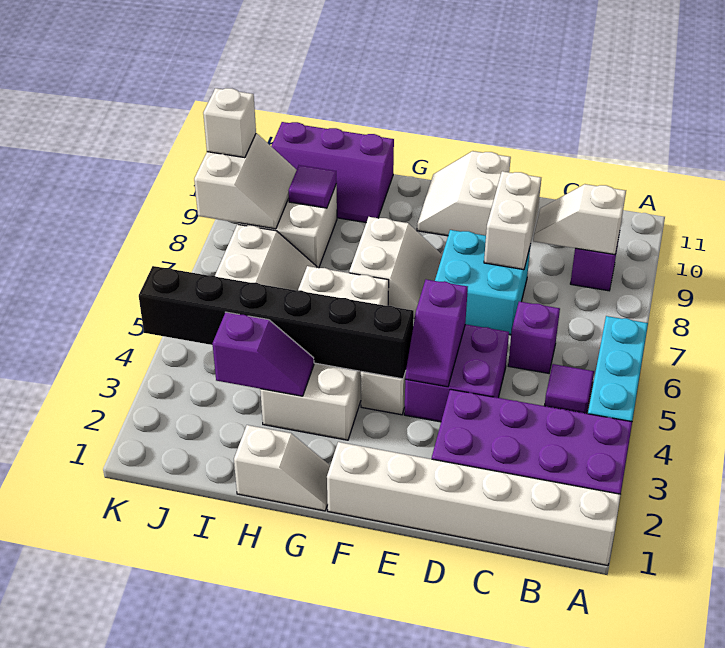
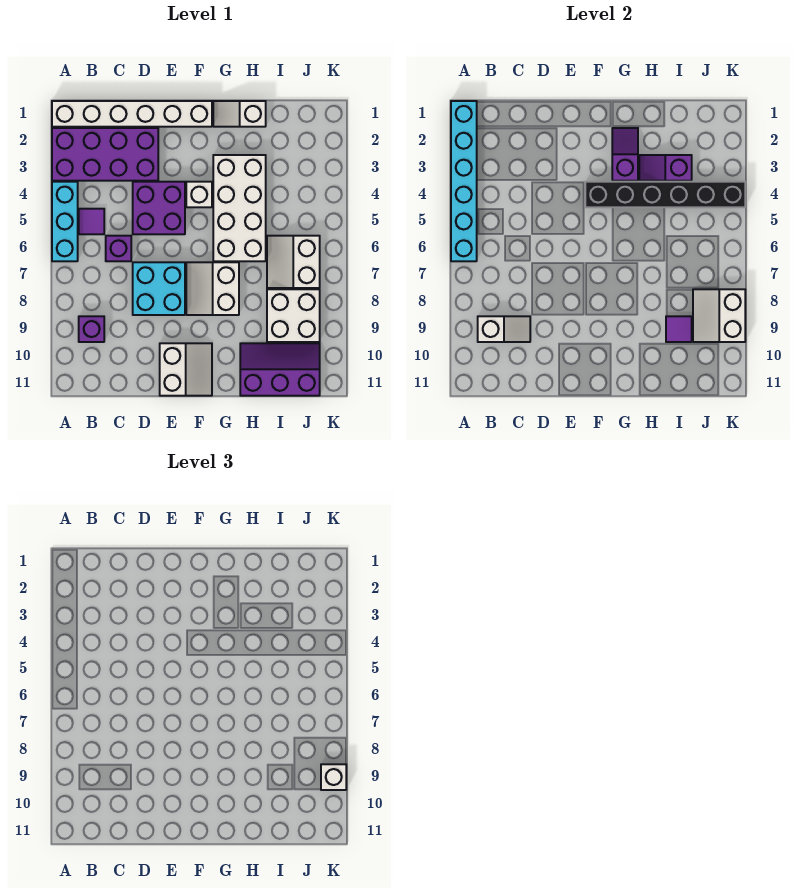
none -> cyan brick A1:A6 level 2
white brick D8:D9 level 2 -> none
purple slope E4:E5 level 2 top 5 -> purple slope G2:G3 level 2 top 3

